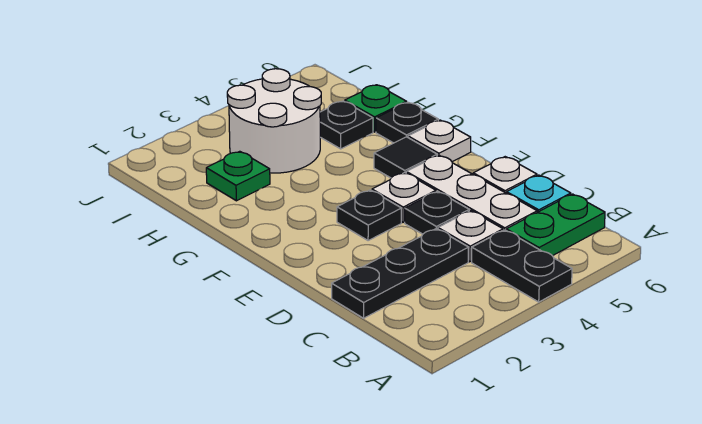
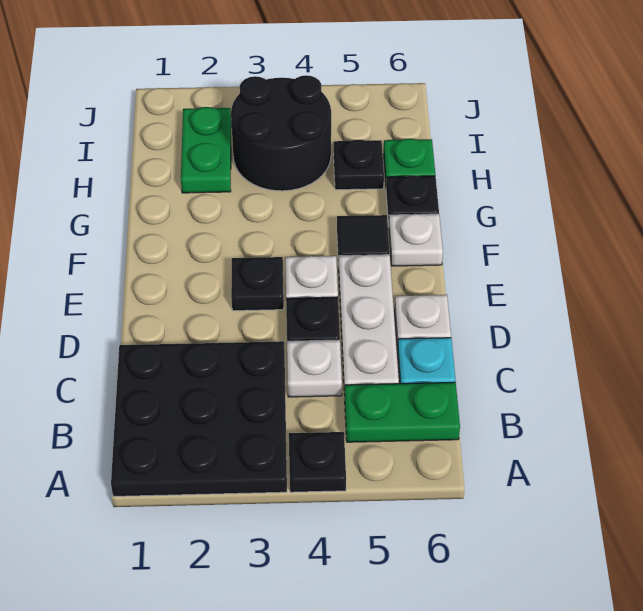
black plate A4:B4 level 1 -> black plate A4 level 1
black plate C1:C3 level 1 -> black plate A1:C3 level 1
green plate H2 level 1 -> green plate H2:I2 level 1
white round brick H3:I4 level 1 -> black round brick H3:I4 level 1

